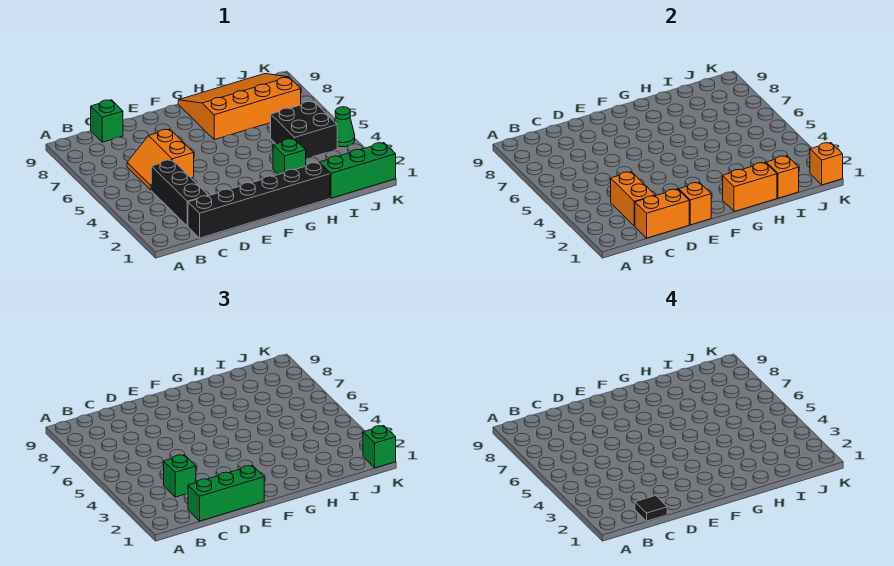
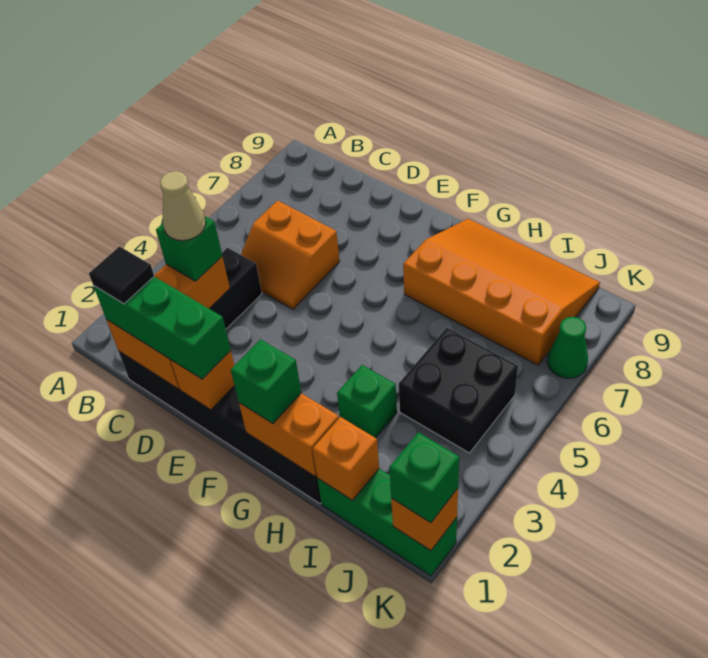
none -> tan cone C3 level 4
orange slope C5:D6 level 1 top D -> orange slope C5:D6 level 1 top 6
green brick C9 level 1 -> green brick G1 level 3
green cone K4 level 1 -> green cone K7 level 1

